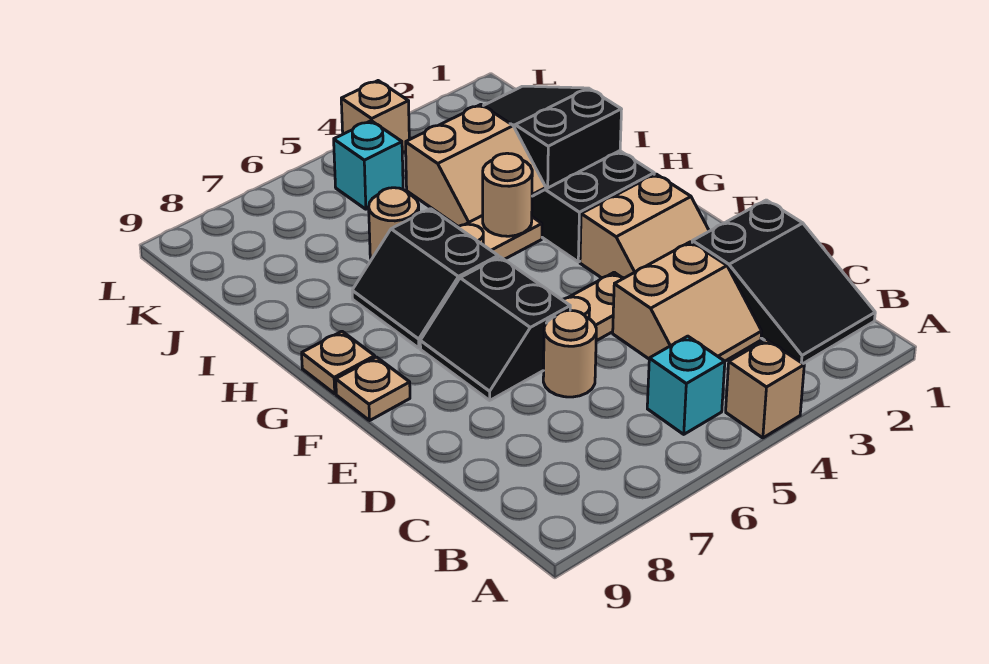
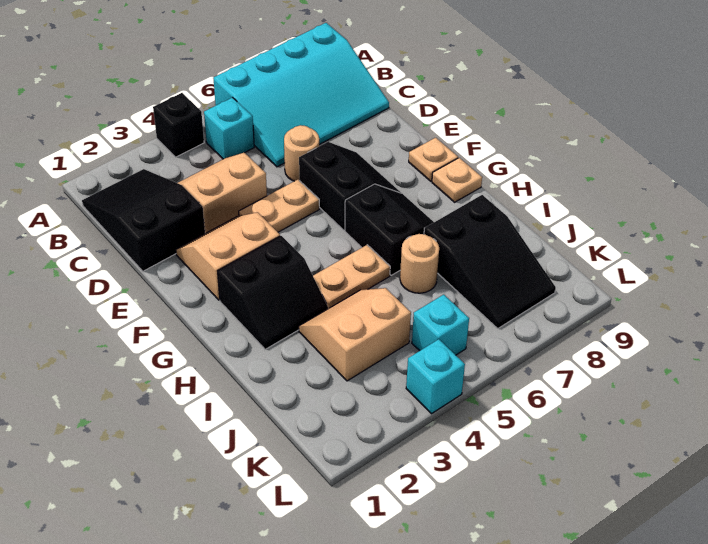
tan brick A4 level 1 -> black brick A4 level 1
none -> cyan slope A6:C9 level 1 top A
tan round brick H4 level 2 -> none
black slope I1:K2 level 1 top I -> black slope I7:K8 level 1 top I
tan brick L4 level 1 -> cyan brick L4 level 1

